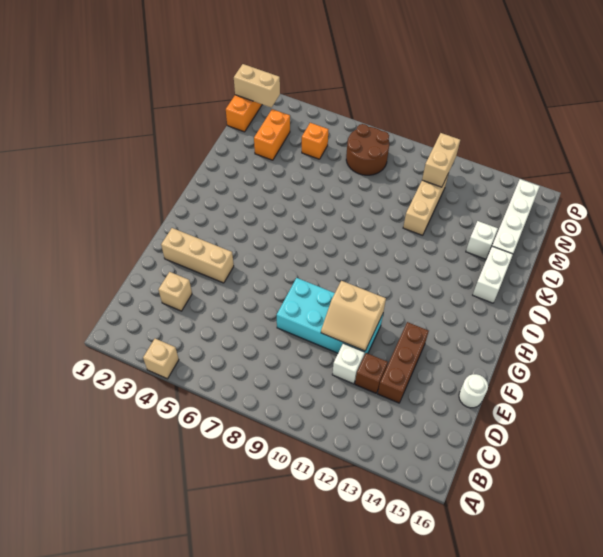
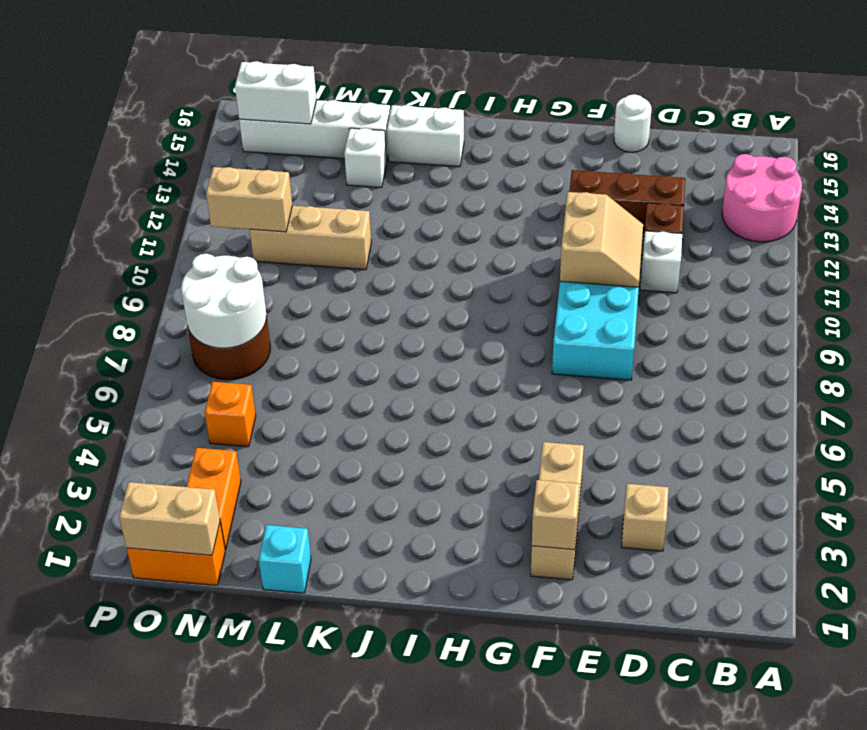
tan brick A4 level 1 -> tan brick F2 level 2
none -> pink round brick A13:B14 level 1
none -> cyan brick L1 level 1
orange brick M3:N3 level 1 -> orange brick N2:N3 level 1
none -> white round brick N7:O8 level 2
none -> white brick N15:O15 level 2
tan brick O1:O2 level 2 -> tan brick N1:O1 level 2

